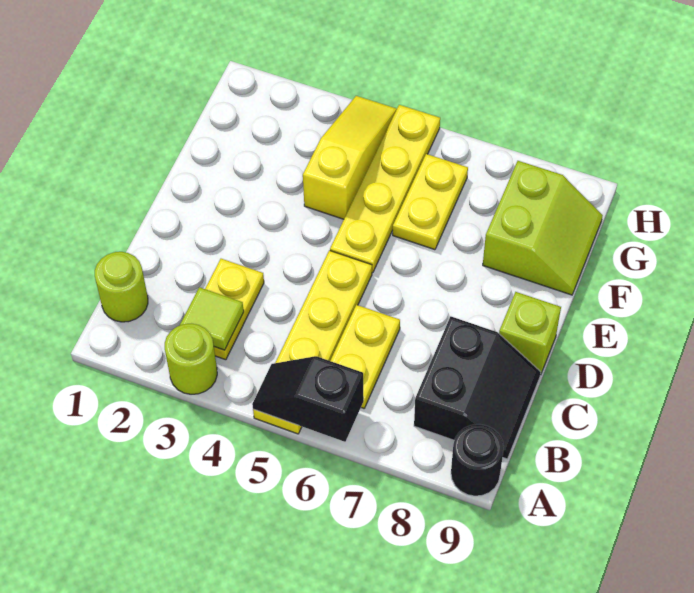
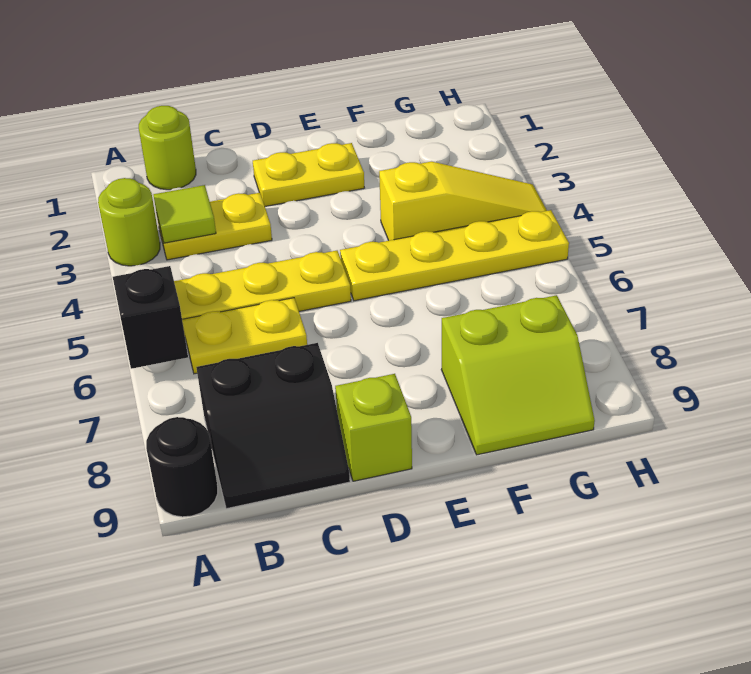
yellow plate F6:G6 level 1 -> yellow plate D2:E2 level 1

